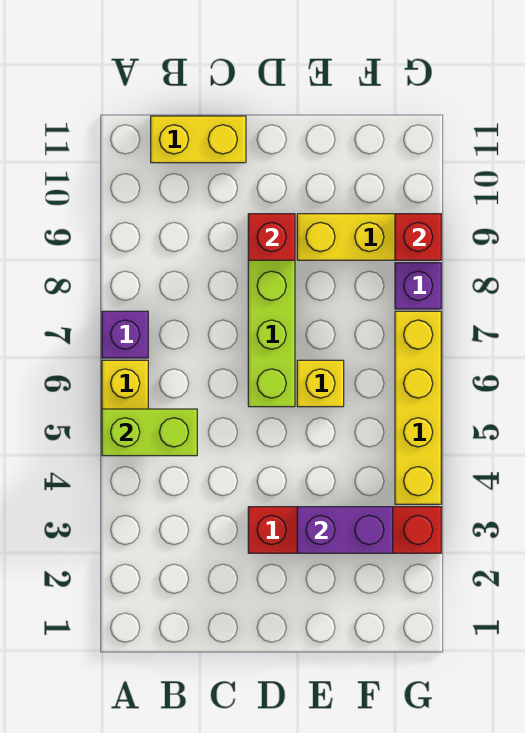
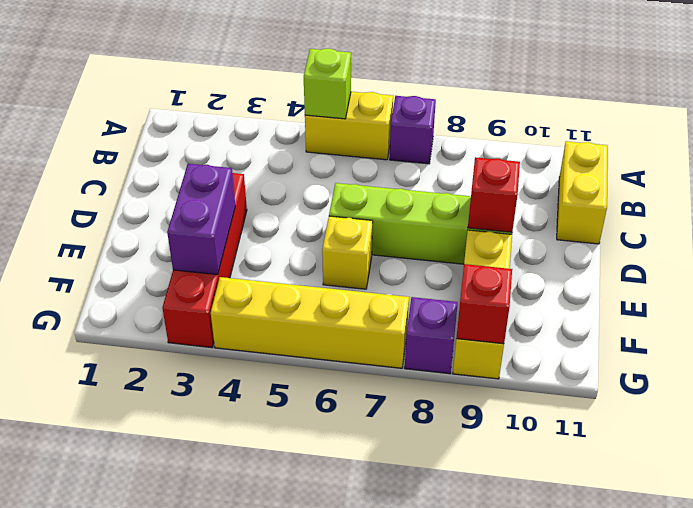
lime brick A5:B5 level 2 -> lime brick A5 level 2

